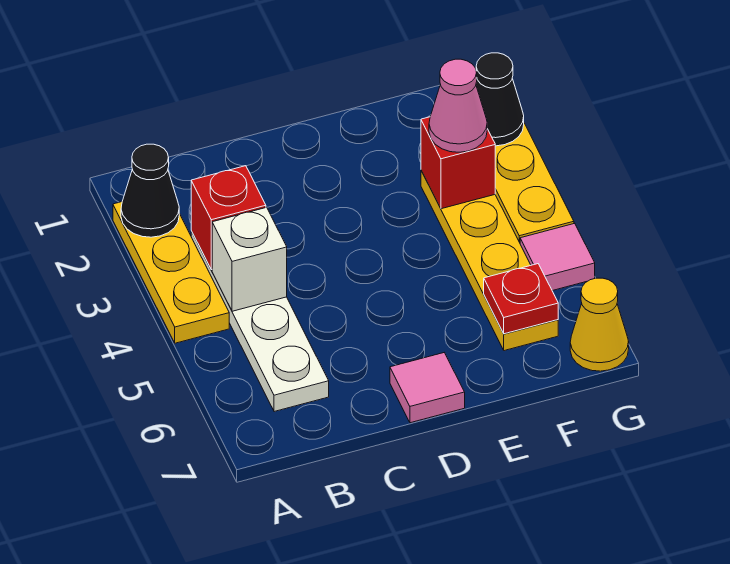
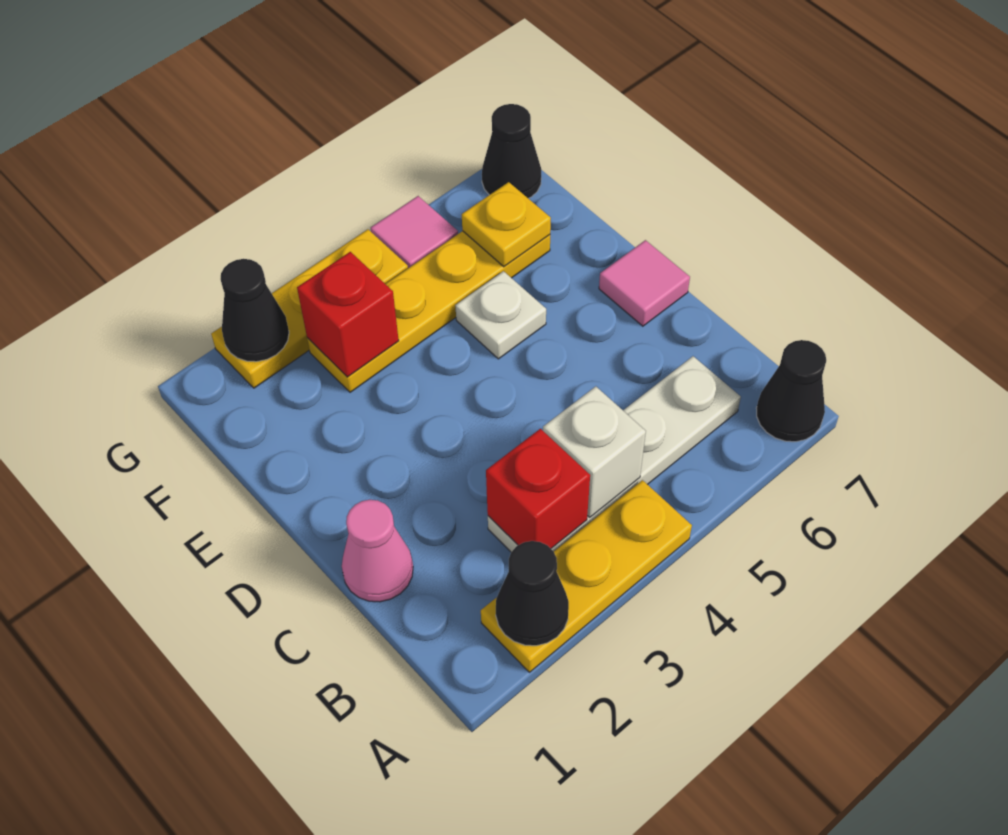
none -> black cone A7 level 1
none -> white plate E5 level 1
pink cone F3 level 3 -> pink cone C1 level 1
red plate F6 level 2 -> yellow plate F6 level 2
yellow cone G7 level 1 -> black cone G7 level 1

